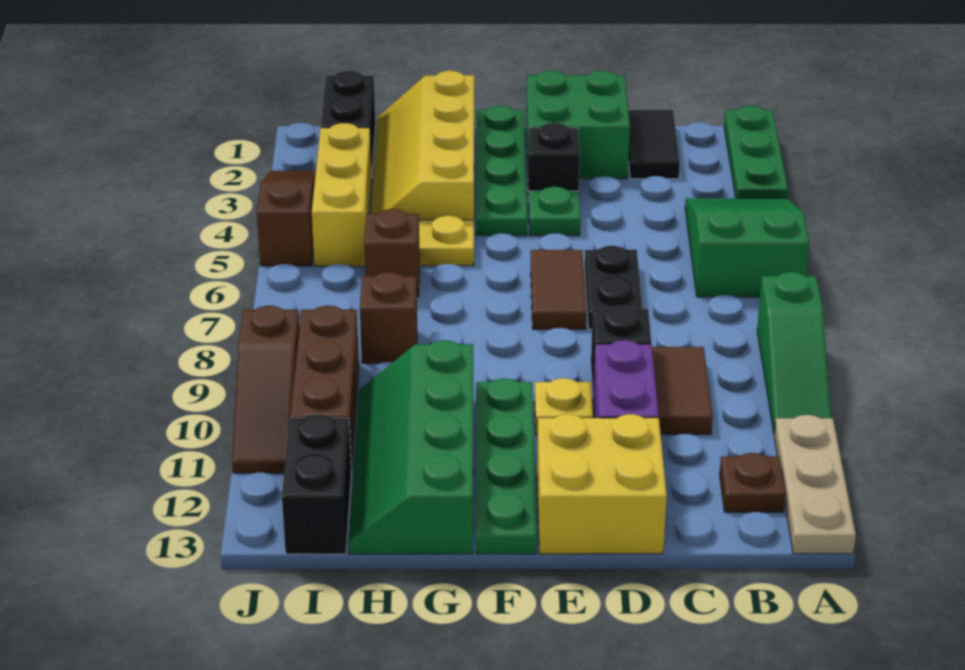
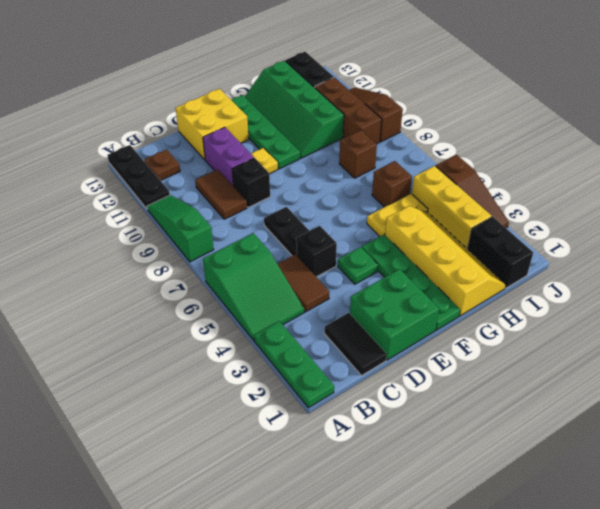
tan plate A11:A13 level 1 -> black plate A11:A13 level 1
black brick E3 level 1 -> black brick D5 level 1
brown tile E6:E7 level 1 -> brown tile C4:C5 level 1
green slope G10:H13 level 1 top G -> green slope G10:H13 level 1 top H

